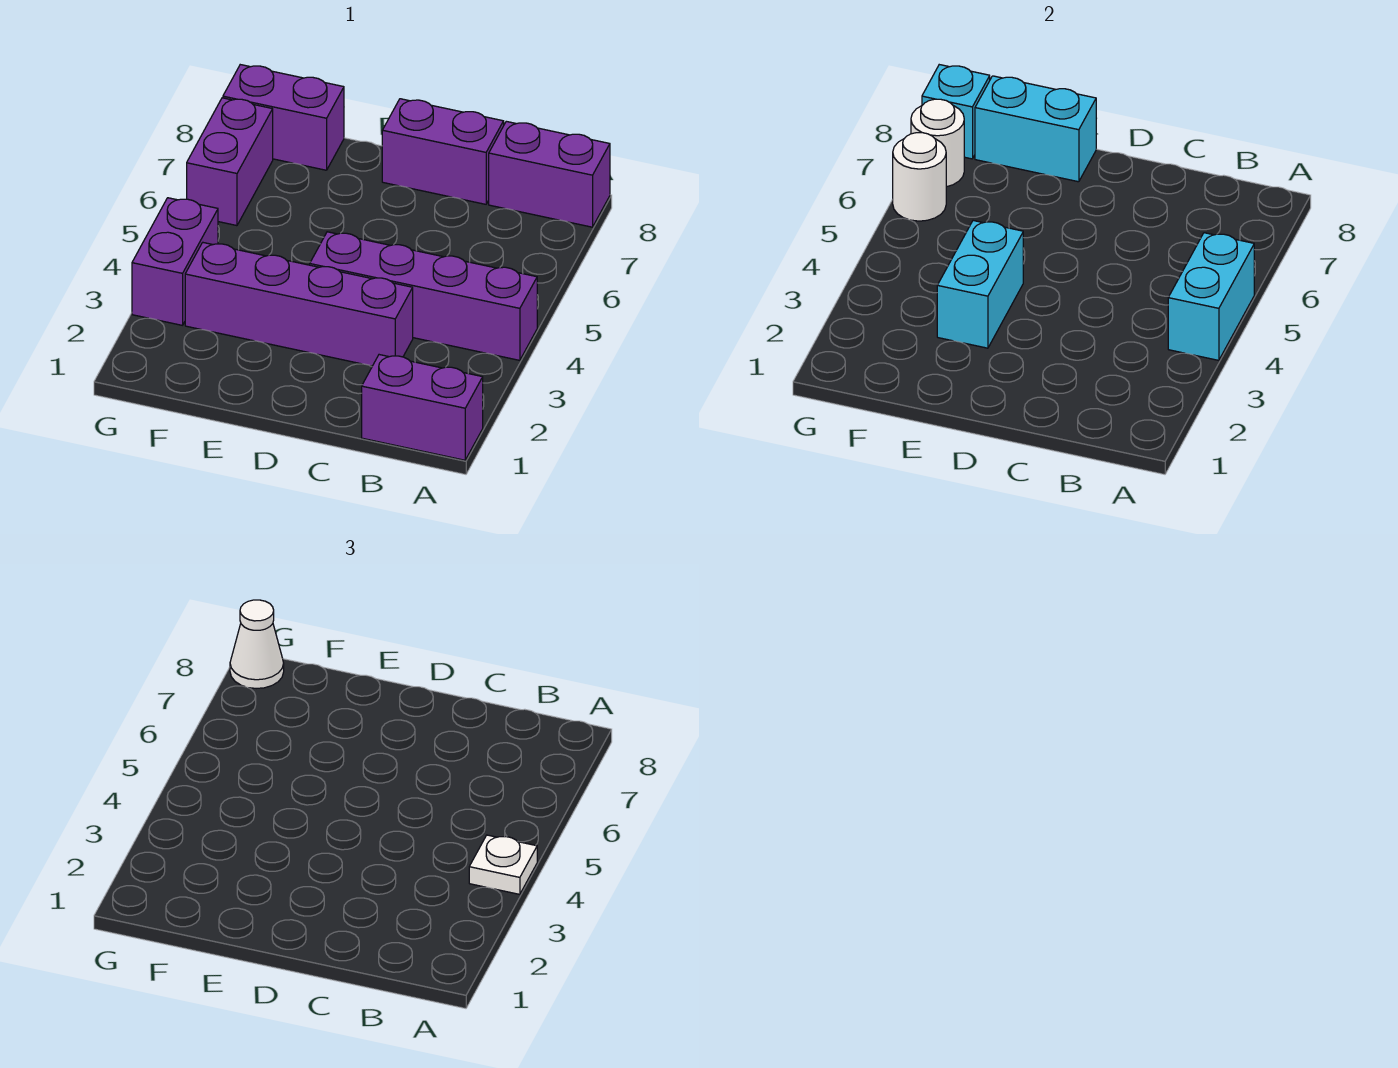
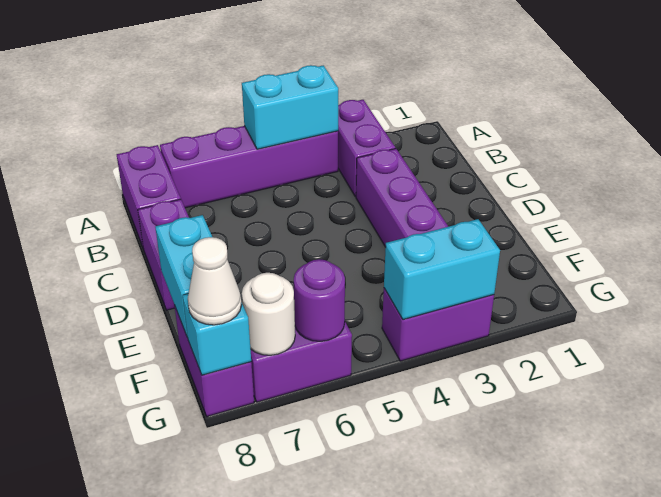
purple brick A1:B1 level 1 -> purple brick A3:B3 level 1
purple brick A4:D4 level 1 -> purple brick A4:A7 level 1
white plate A4 level 3 -> none
cyan brick E3:E4 level 2 -> cyan brick G3:G4 level 2
white round brick G6 level 2 -> purple round brick G6 level 2

